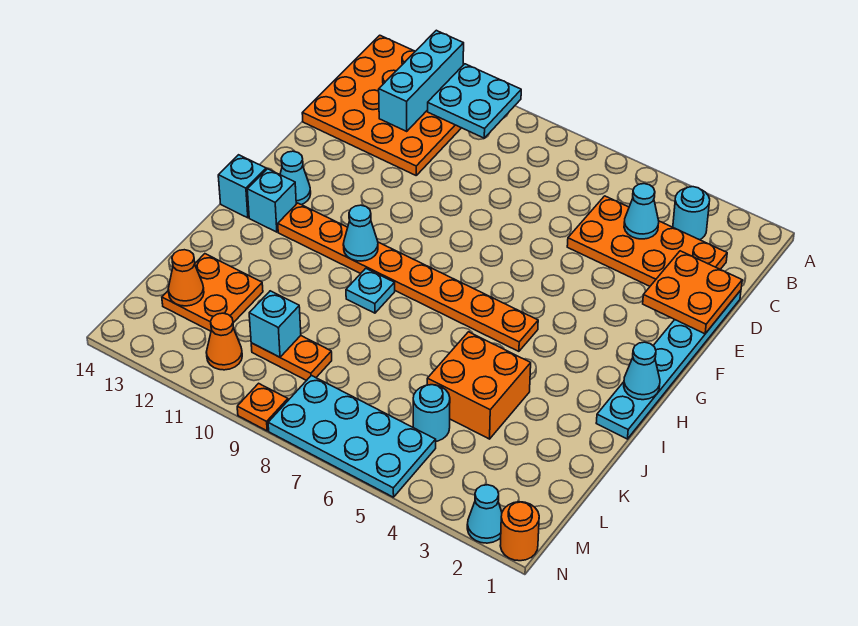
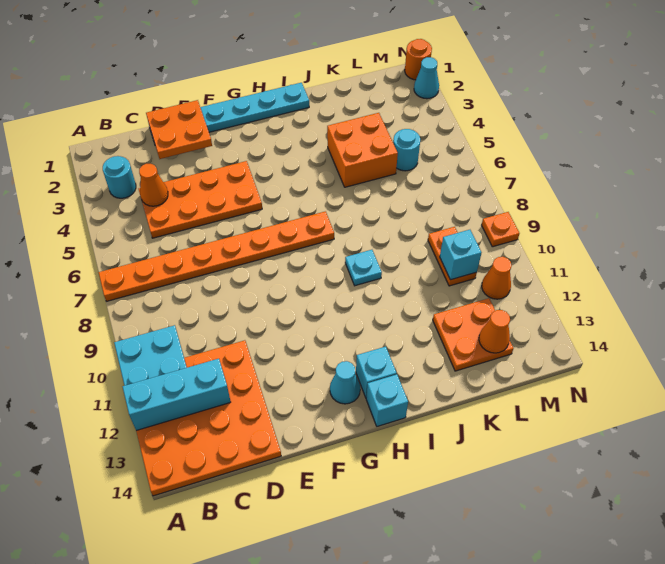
orange plate C2:D5 level 1 -> orange plate C4:F5 level 1
cyan cone C4 level 2 -> orange cone C4 level 2
cyan cone H1 level 2 -> none
orange plate H5:H12 level 1 -> orange plate A7:H7 level 1
cyan cone H10 level 2 -> none
cyan plate M5:N8 level 1 -> none

